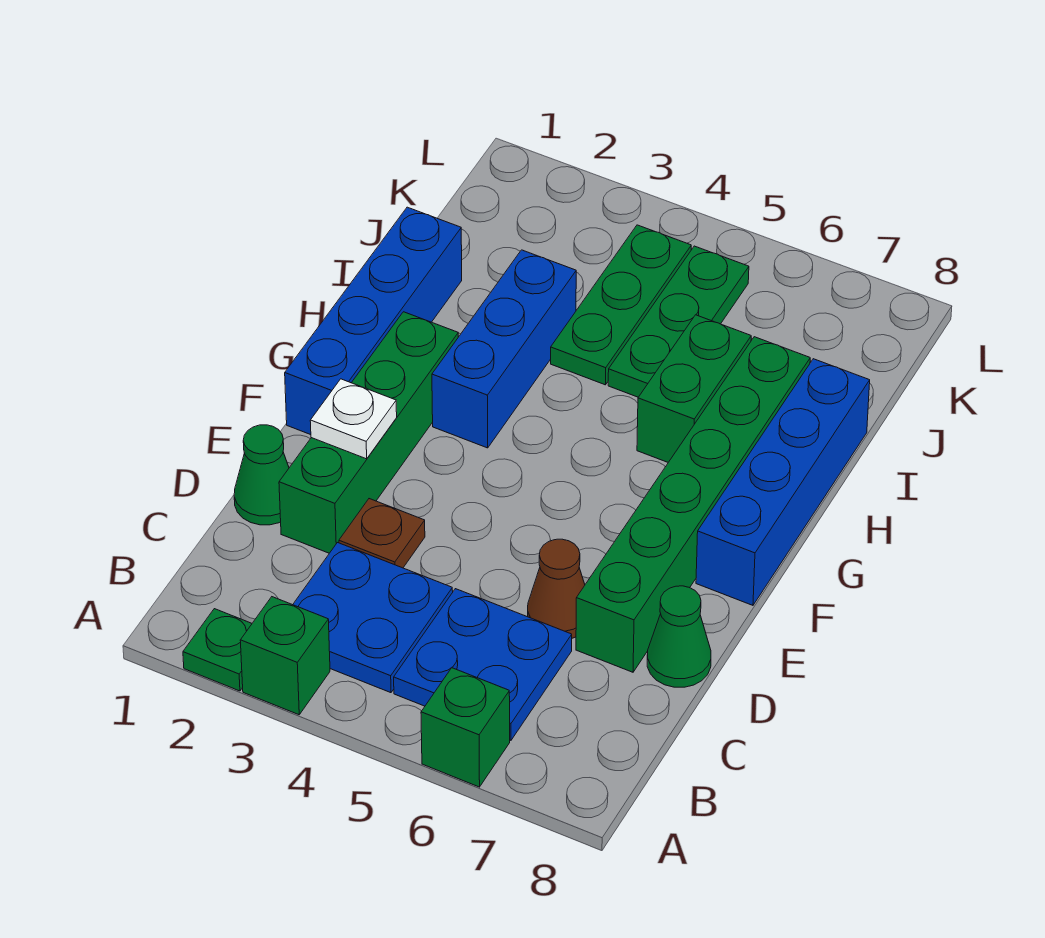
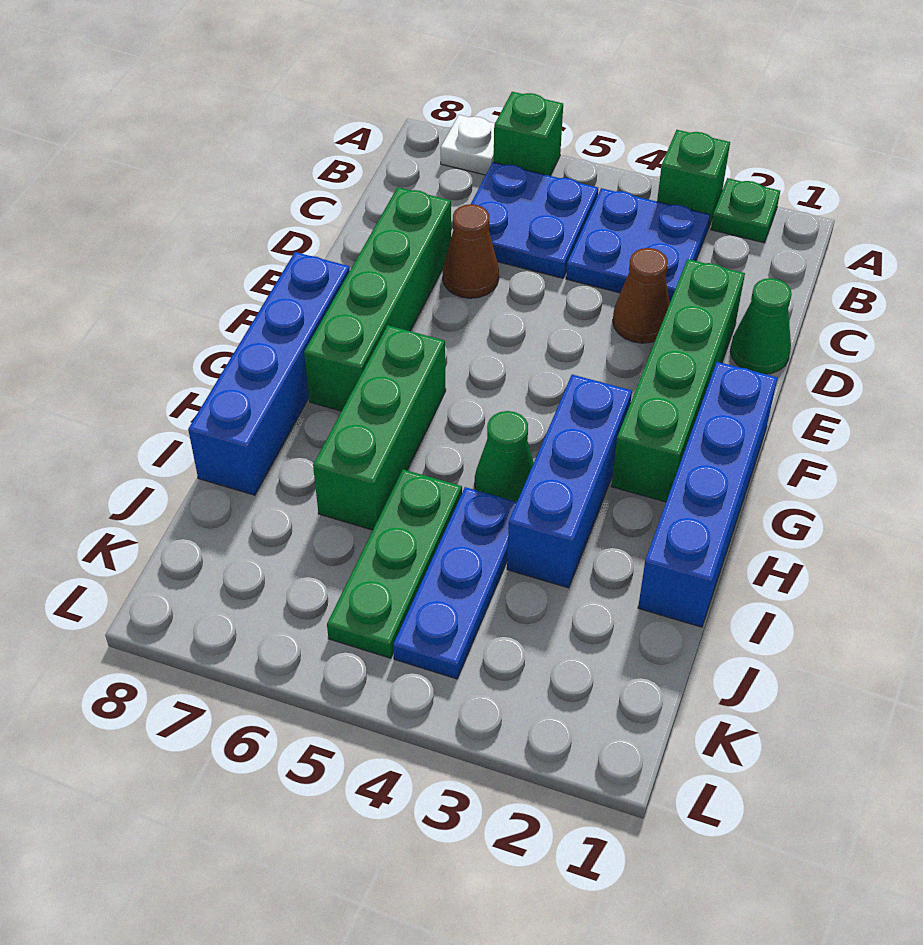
brown plate D3 level 1 -> brown cone D3 level 1
green brick D7:I7 level 1 -> green brick D7:G7 level 1
green cone D8 level 1 -> green cone H4 level 1
white plate E2 level 2 -> white plate A7 level 1
green brick H6:I6 level 1 -> green brick G6:I6 level 1
green plate I4:K4 level 1 -> blue plate I4:K4 level 1

